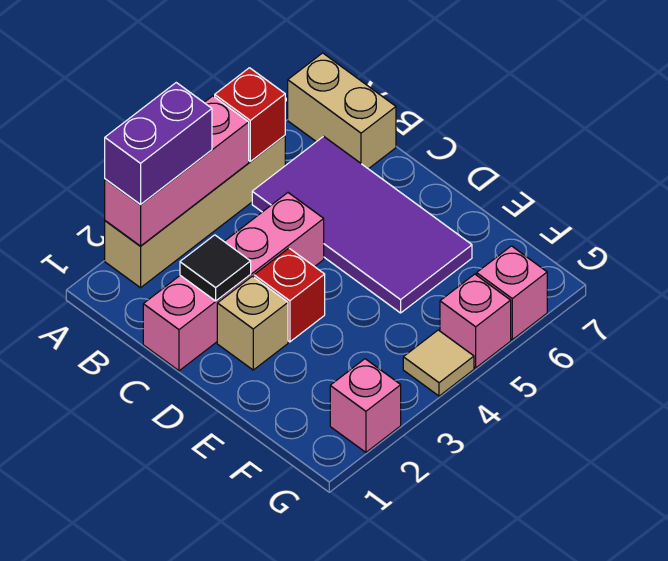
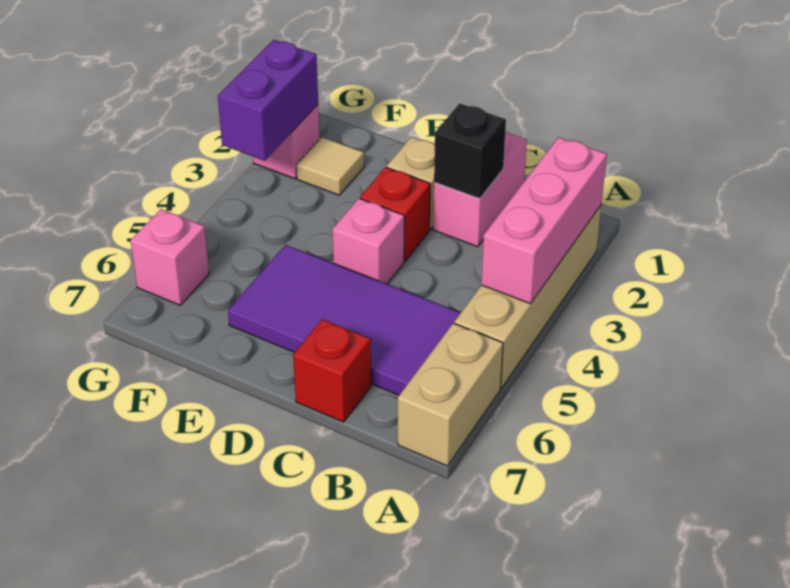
purple brick A2:A3 level 3 -> purple brick G2:G3 level 2
red brick A5 level 2 -> red brick C7 level 1
tan brick A7:B7 level 1 -> tan brick A6:A7 level 1
pink brick C1:C4 level 1 -> pink brick C1:C2 level 1
black tile C2 level 2 -> black brick C2 level 2
tan tile G4 level 1 -> tan tile F2 level 1
pink brick G5 level 1 -> pink brick D4 level 1

